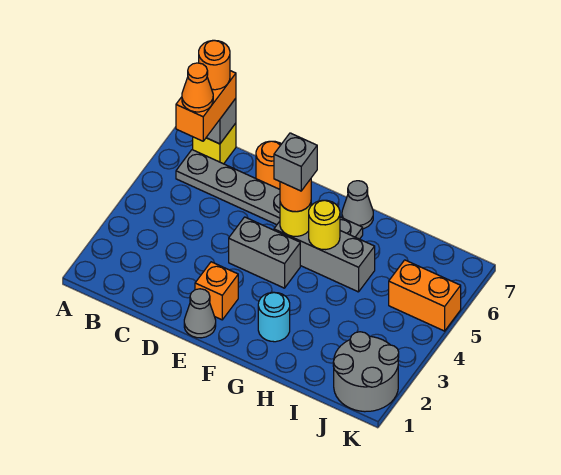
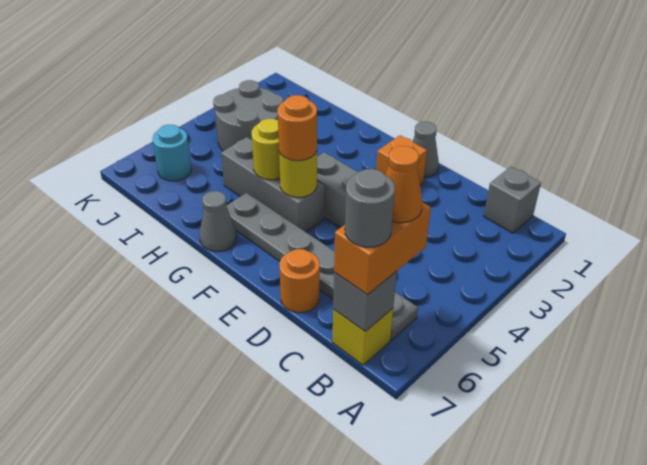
orange round brick B7 level 4 -> grey round brick B7 level 4
grey brick F5 level 4 -> grey brick B1 level 1
cyan round brick G2 level 1 -> cyan round brick J6 level 1
grey round brick J1:K2 level 1 -> grey round brick I3:J4 level 1
orange brick J5:K5 level 1 -> none

